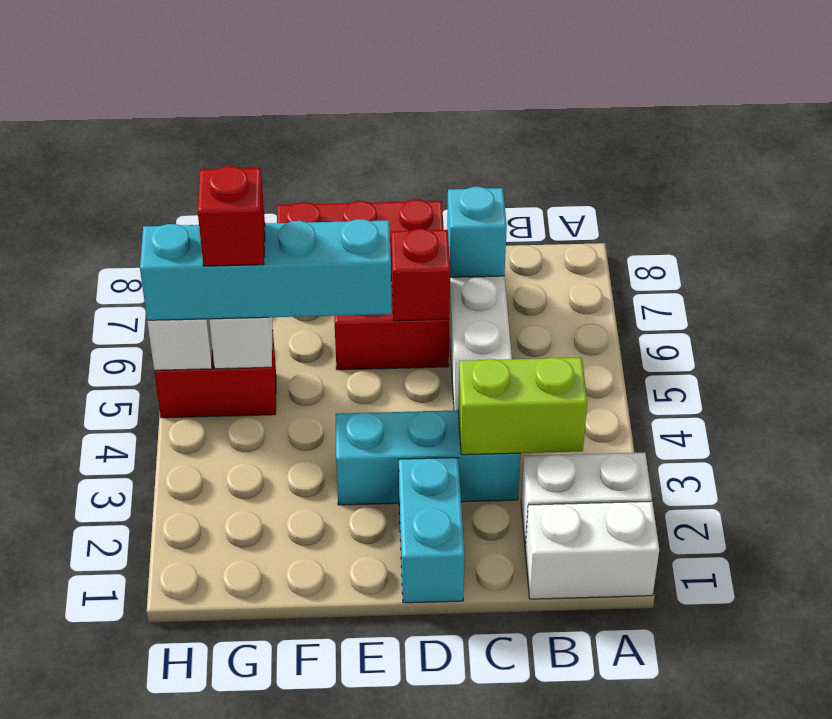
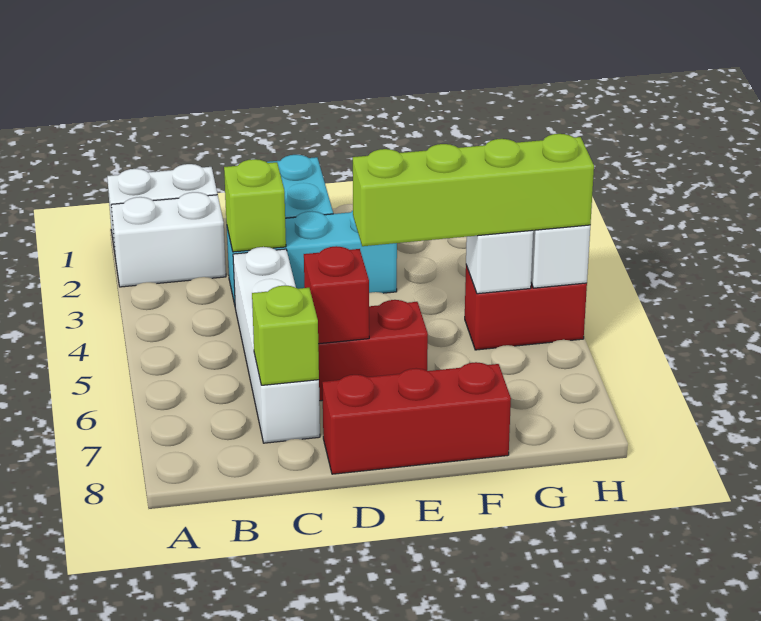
lime brick B3:C3 level 2 -> lime brick C3 level 2
cyan brick C7 level 2 -> lime brick C7 level 2
cyan brick E5:H5 level 3 -> lime brick E5:H5 level 3
red brick G5 level 4 -> none

